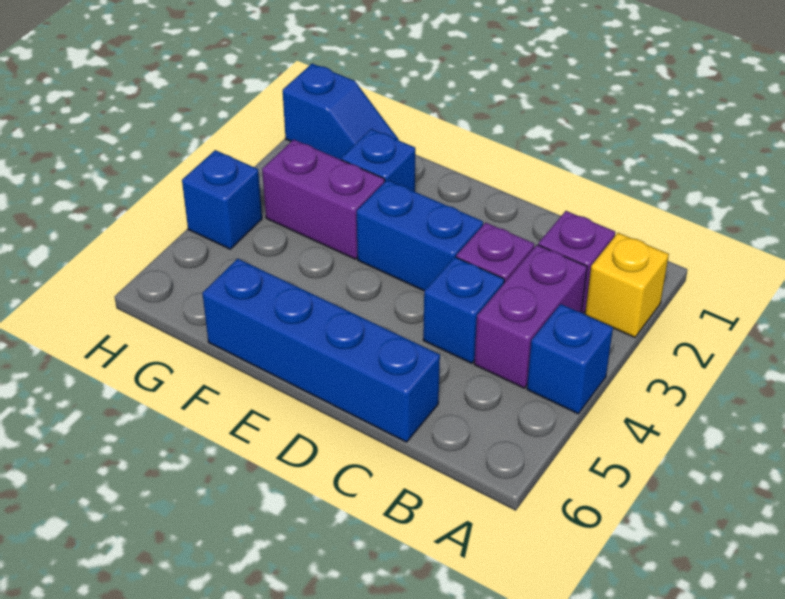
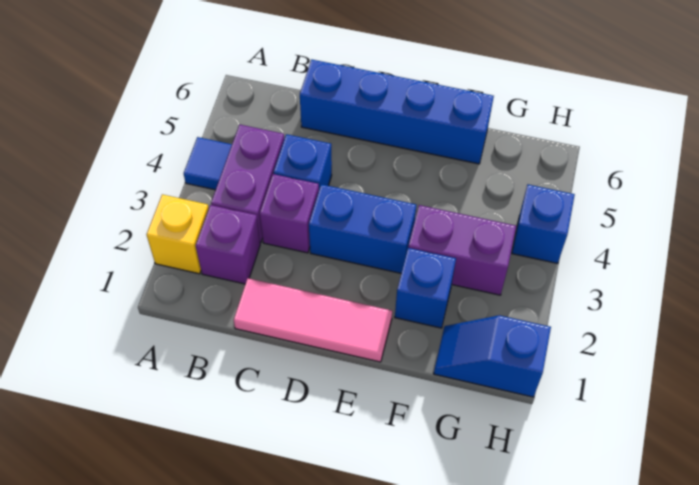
blue brick A4 level 1 -> blue tile A4 level 1
none -> pink tile C1:E1 level 1

